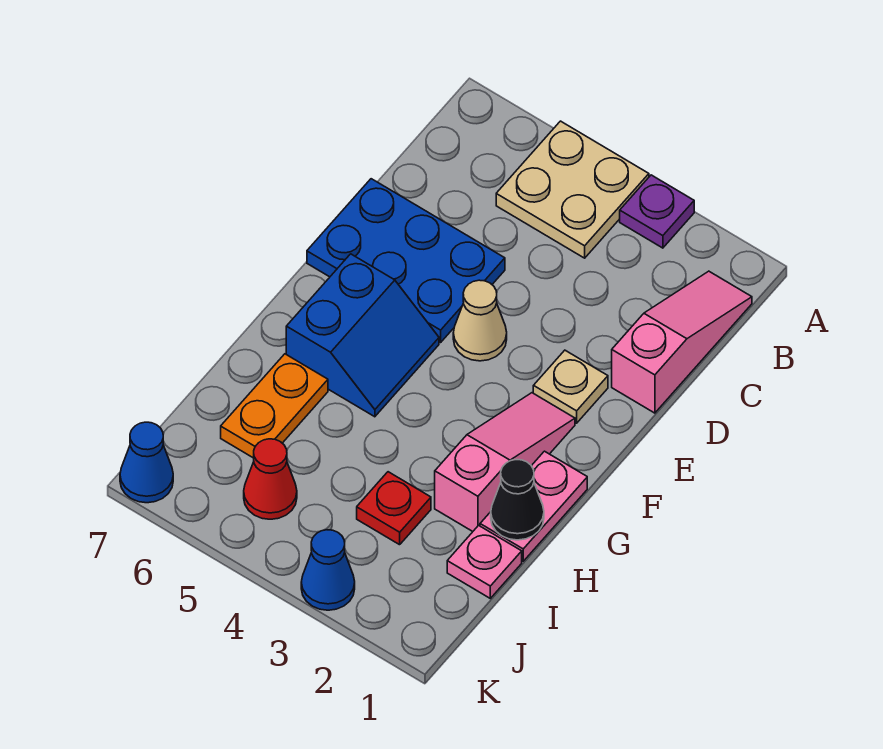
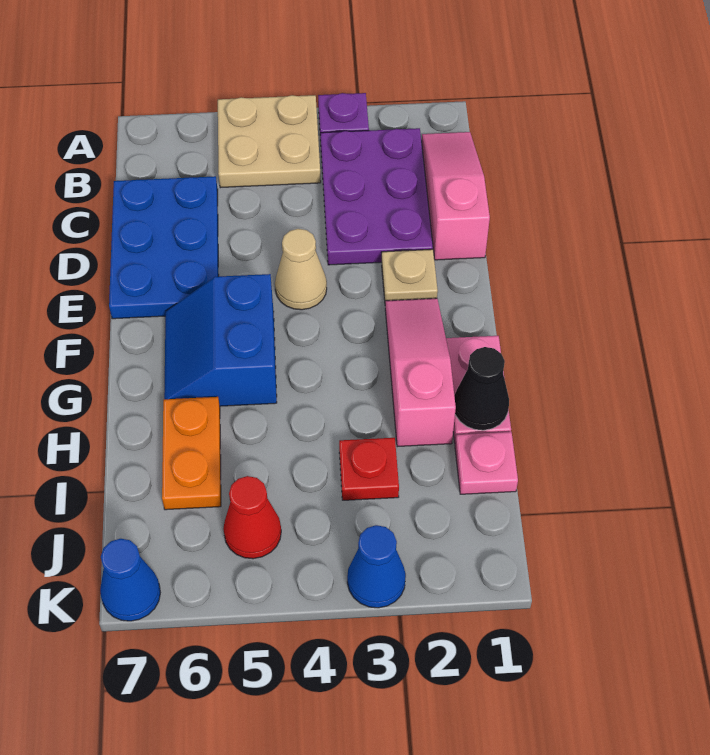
none -> purple plate B2:D3 level 1
blue plate D5:E7 level 1 -> blue plate C6:E7 level 1
blue slope F5:G6 level 1 top 6 -> blue slope F5:G6 level 1 top 5

